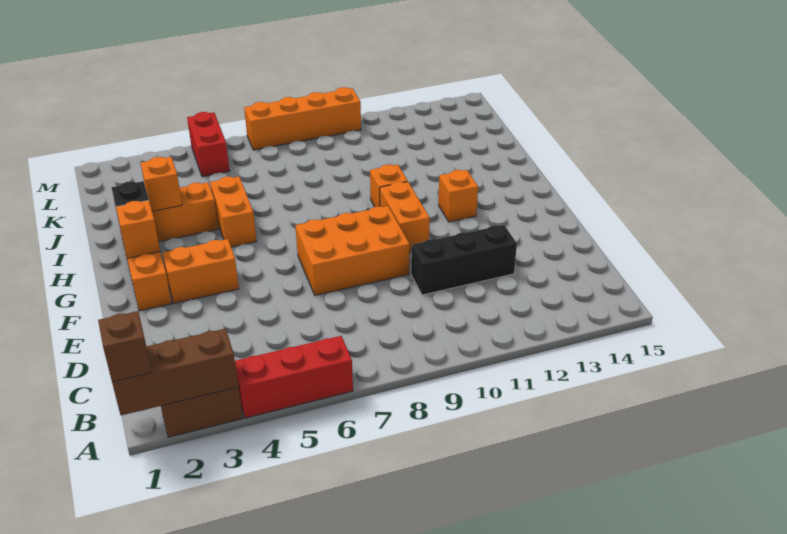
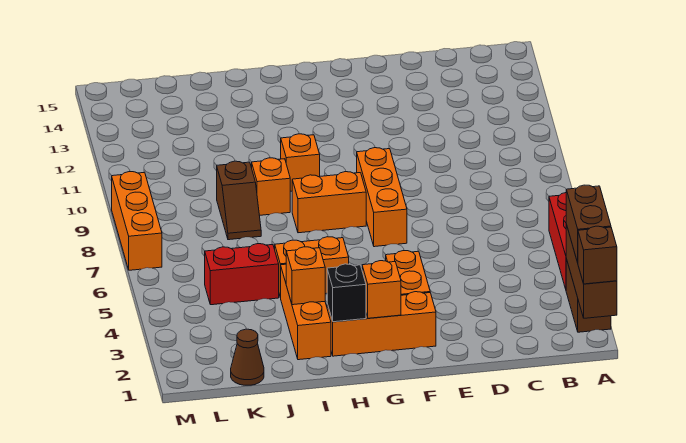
none -> brown brick A2:A3 level 3
black brick D10:D12 level 1 -> none
orange brick E7:F9 level 1 -> orange brick F7:F9 level 1
orange brick F10:G10 level 1 -> orange brick G8:H8 level 1
orange brick G12 level 1 -> orange brick I9 level 1
none -> brown slope J8:J9 level 1 top 9
none -> brown cone K1 level 1
red brick L5:M5 level 1 -> red brick J5:K5 level 1
orange brick M7:M10 level 1 -> orange brick M7:M9 level 1

